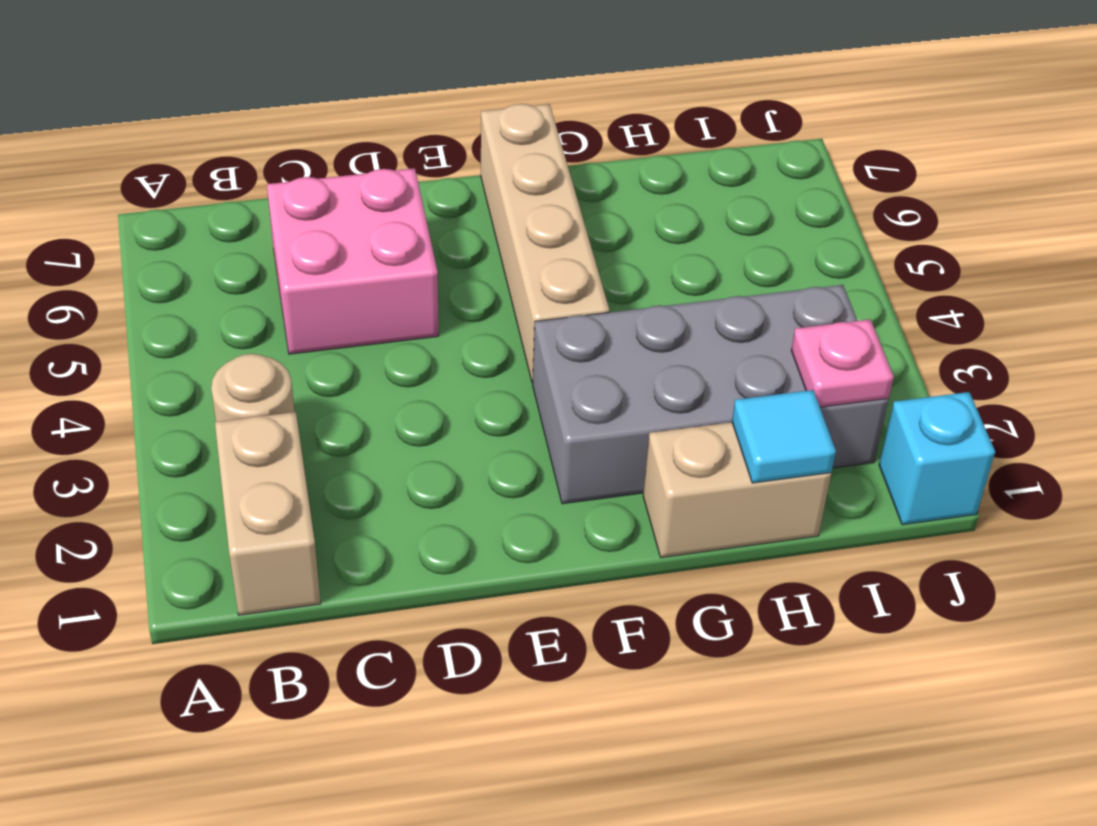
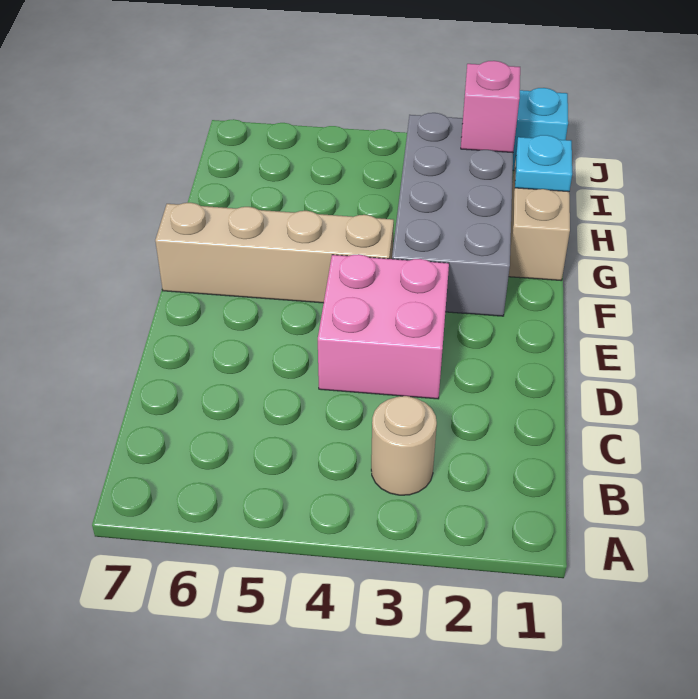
tan brick B1:B2 level 1 -> none
pink brick C5:D6 level 1 -> pink brick D3:E4 level 1
cyan tile H1 level 2 -> cyan plate H1 level 2
pink plate I2 level 2 -> pink brick I2 level 2

